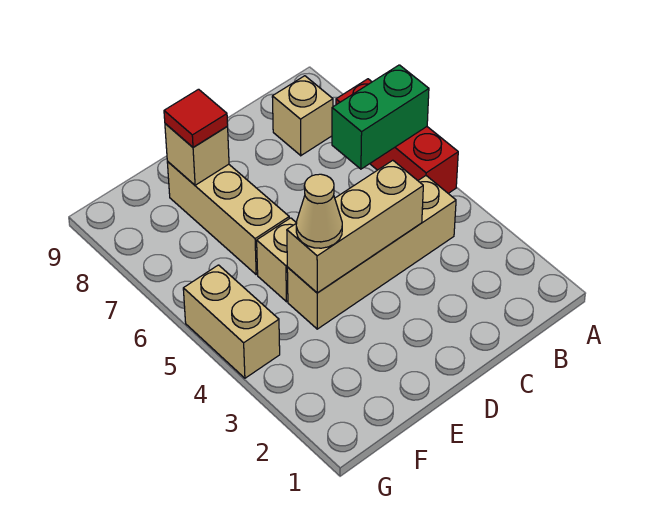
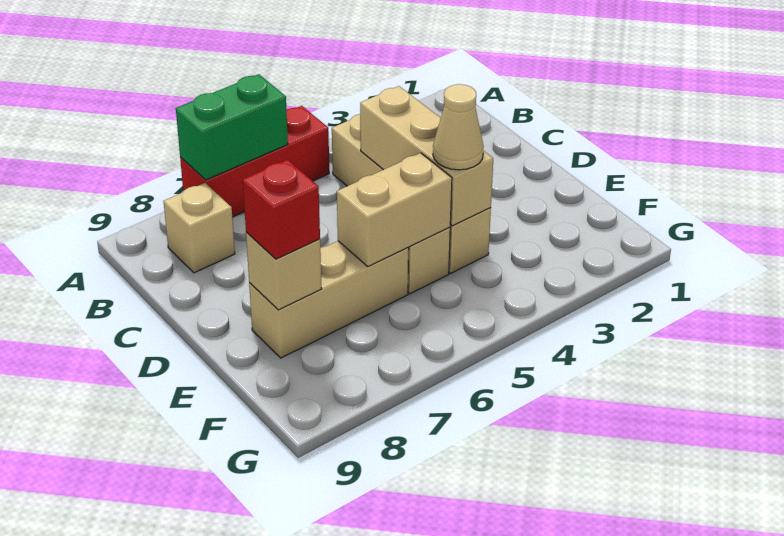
green brick A6:B6 level 2 -> green brick A6:A7 level 2
red tile E8 level 3 -> red brick E8 level 3
tan brick G4:G5 level 1 -> tan brick E5:E6 level 2

